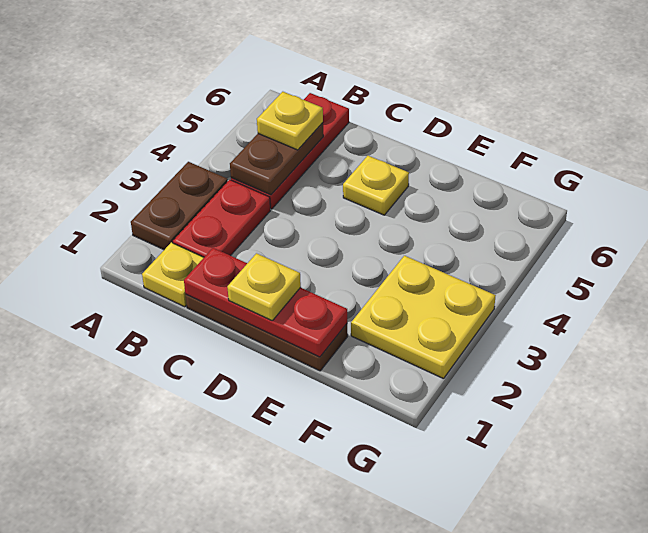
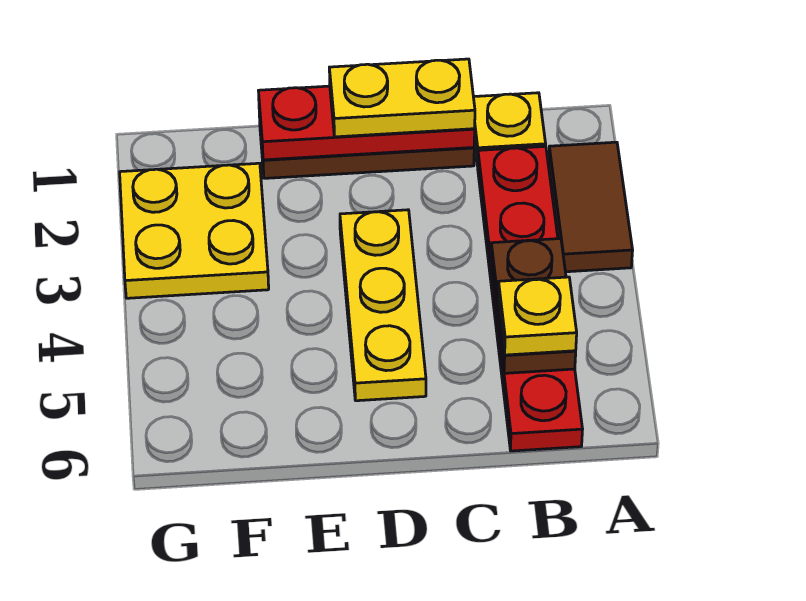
brown plate A2:A3 level 1 -> brown tile A2:A3 level 1
yellow plate D1 level 3 -> yellow plate C1:D1 level 3
yellow plate D5 level 1 -> yellow plate D3:D5 level 1

